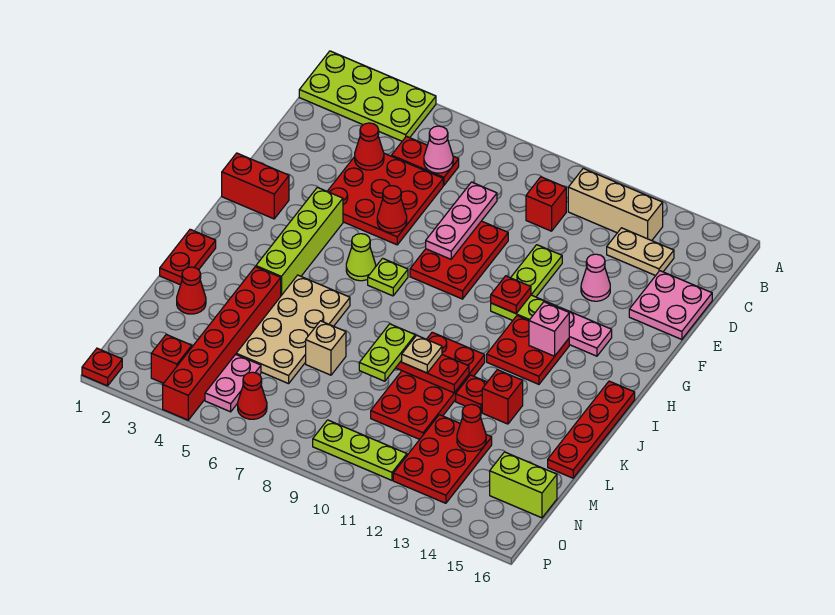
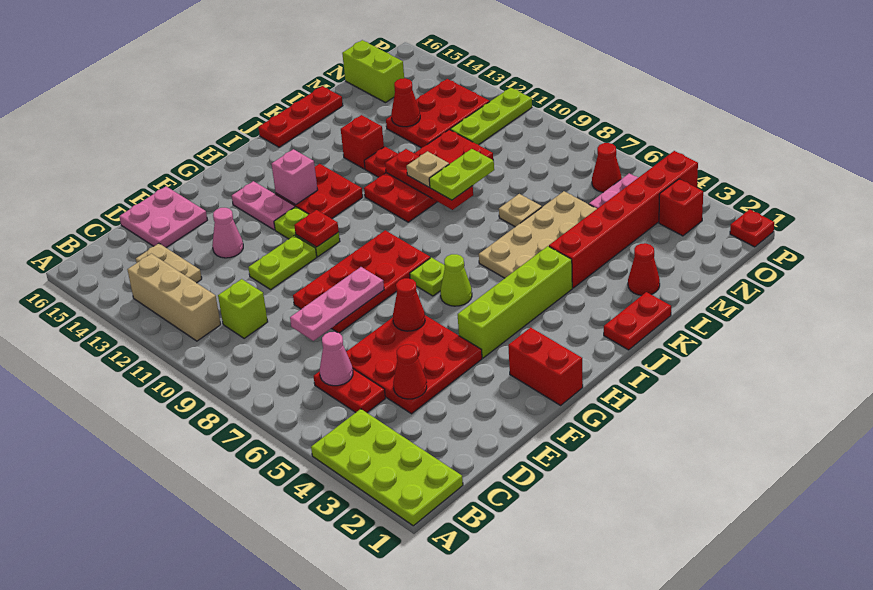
red brick C10 level 1 -> lime brick C10 level 1
red plate E8:G9 level 1 -> red plate E8:H9 level 1
red plate I16:L16 level 1 -> red plate J16:L16 level 1
tan brick L7 level 1 -> tan plate L7 level 1
lime plate O9:O11 level 1 -> lime plate N11:P11 level 1

